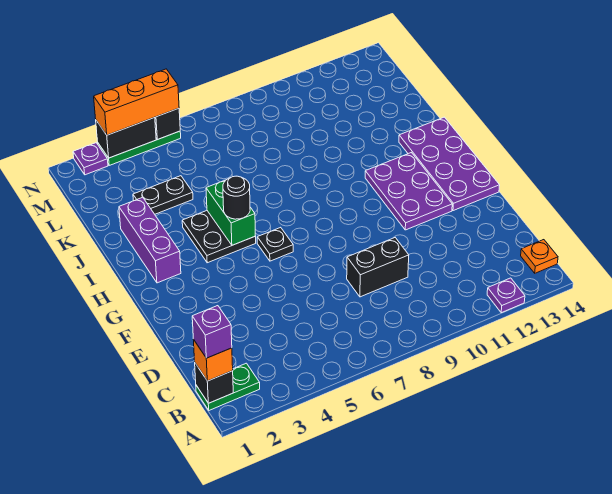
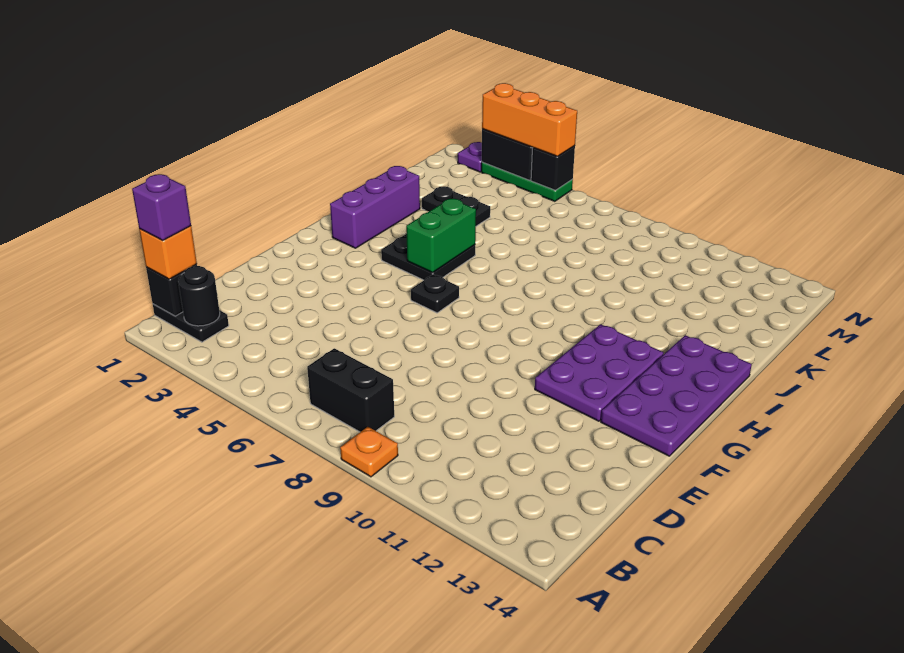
purple plate A12 level 1 -> none
green plate B1:B2 level 1 -> black plate B1:B2 level 1
orange plate B14 level 1 -> orange plate A9 level 1
black brick D8:D9 level 1 -> black brick B7:B8 level 1
black round brick H5 level 3 -> black round brick B2 level 2

